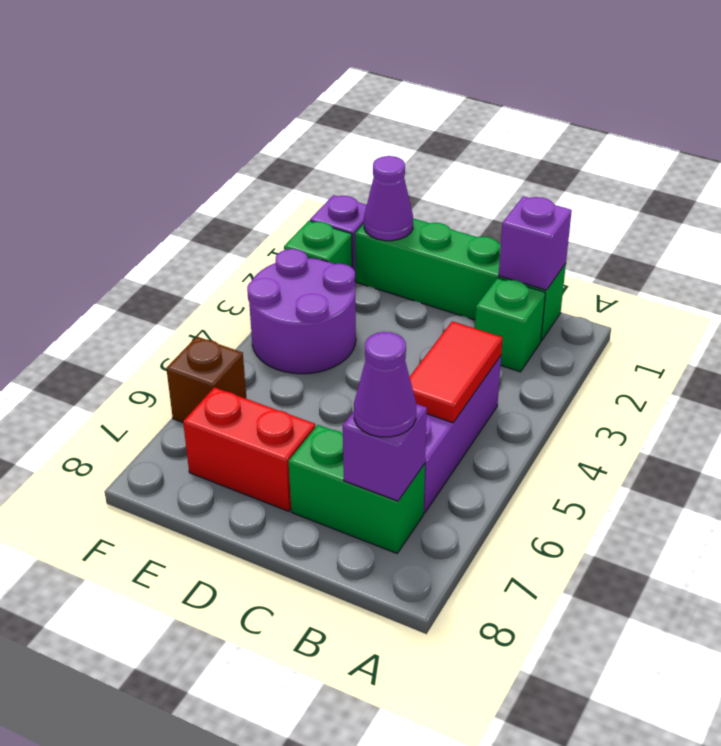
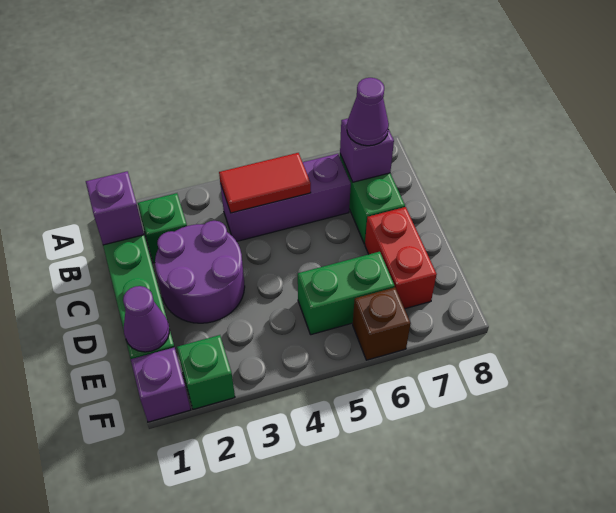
purple round brick E3:F4 level 1 -> purple round brick C2:D3 level 1
none -> green brick E5:E6 level 1

